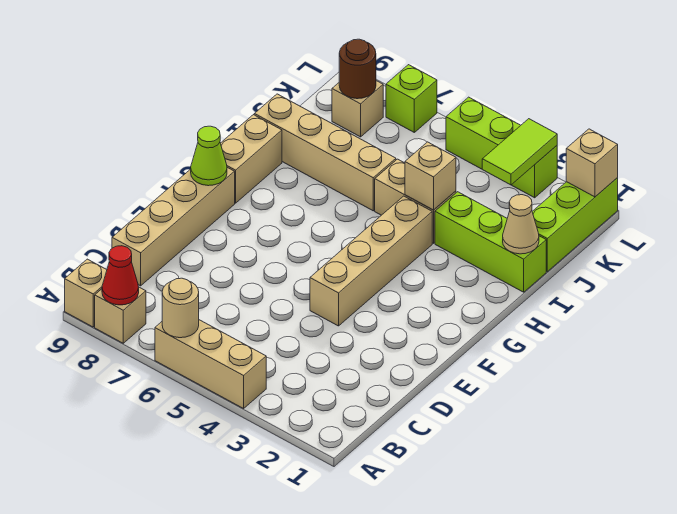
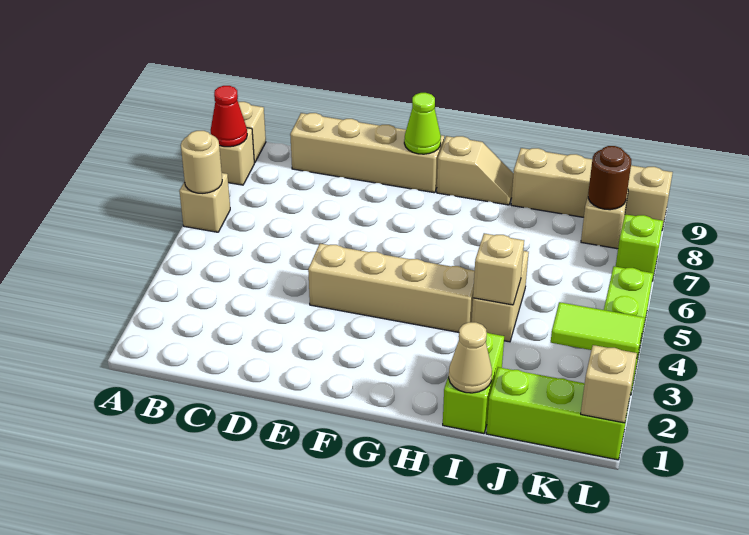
tan brick A4:A6 level 1 -> tan brick A6 level 1
tan brick G9:H9 level 1 -> tan slope G9:H9 level 1 top G
lime brick I1:I3 level 1 -> lime brick I1:I2 level 1
tan brick I6:I9 level 1 -> tan brick I9:L9 level 1

